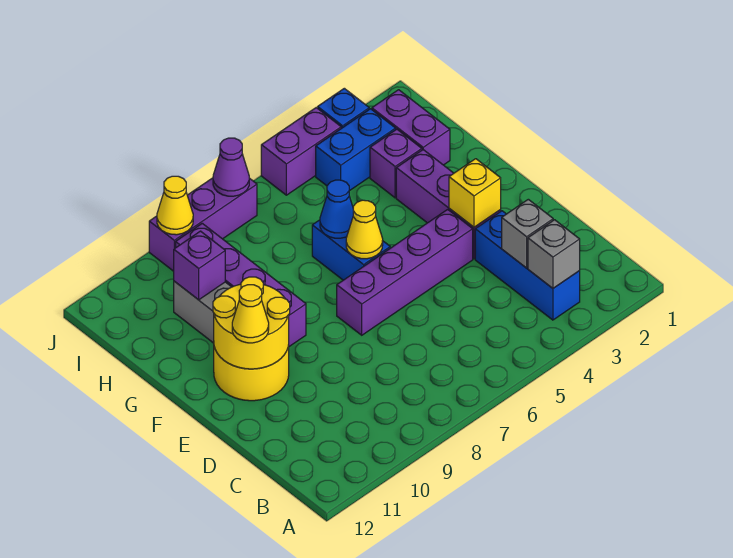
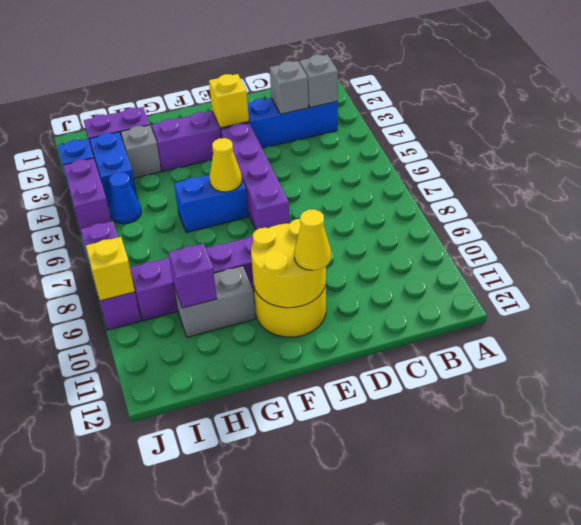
blue cone G6 level 2 -> blue cone I5 level 1
purple brick H3 level 1 -> grey brick H3 level 1
purple cone J7 level 2 -> none
yellow cone J9 level 2 -> yellow brick J9 level 2

